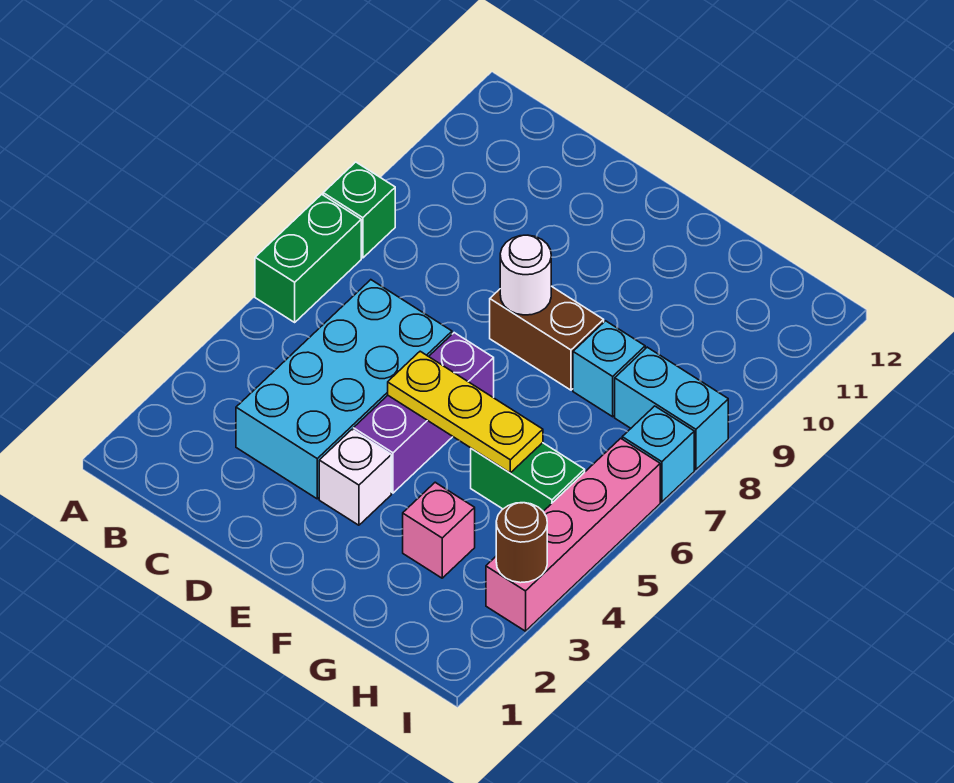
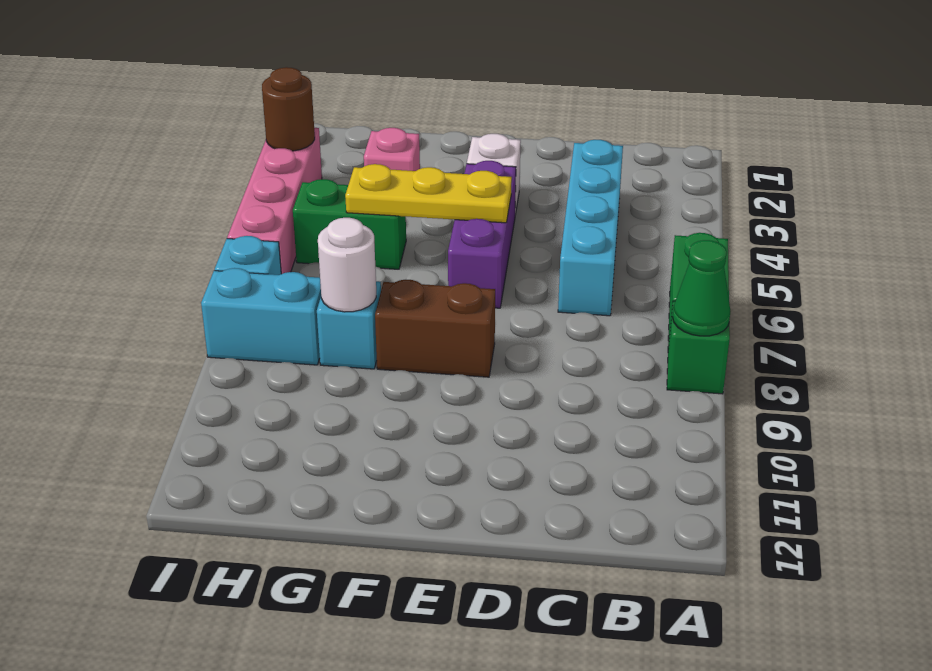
none -> green cone A8 level 2
cyan brick C3:D6 level 1 -> cyan brick C3:C6 level 1
white round brick E8 level 2 -> white round brick G8 level 2

